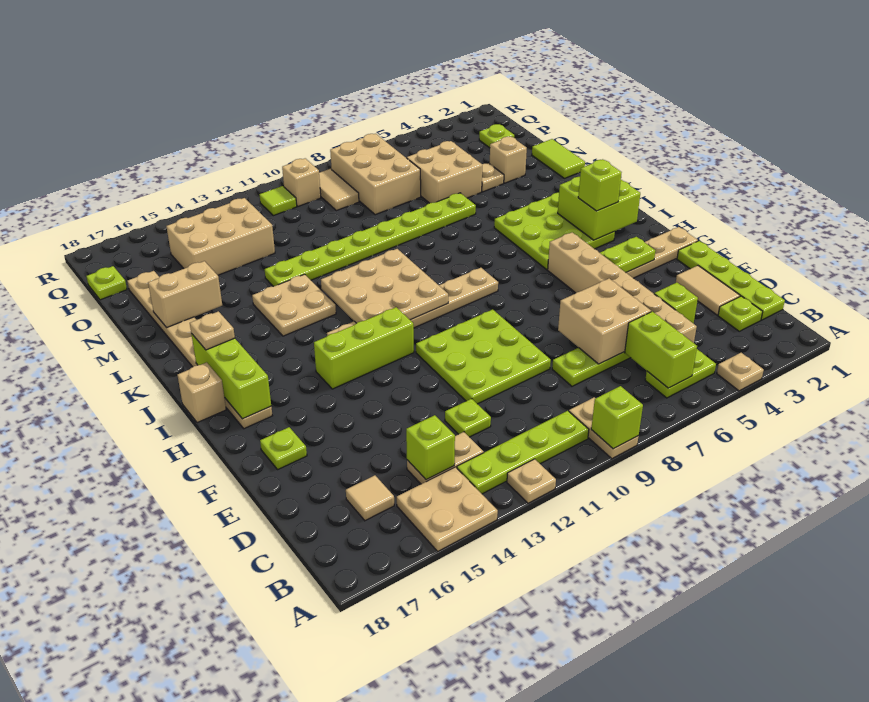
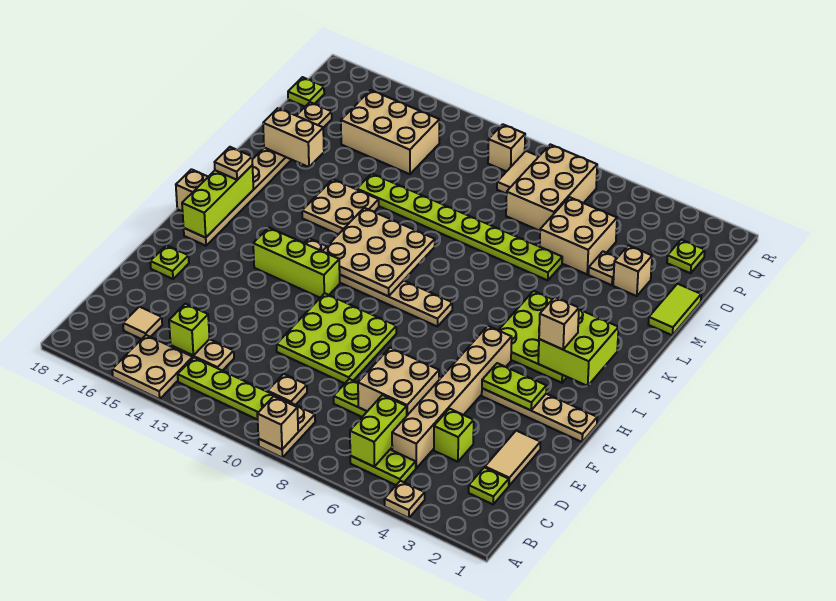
lime brick A9 level 2 -> tan brick A9 level 2
tan plate A12 level 1 -> tan plate C10 level 1
lime plate C1:F1 level 1 -> none
lime plate D12 level 1 -> none
lime brick I3 level 3 -> tan brick I3 level 3
lime tile Q11 level 1 -> none

